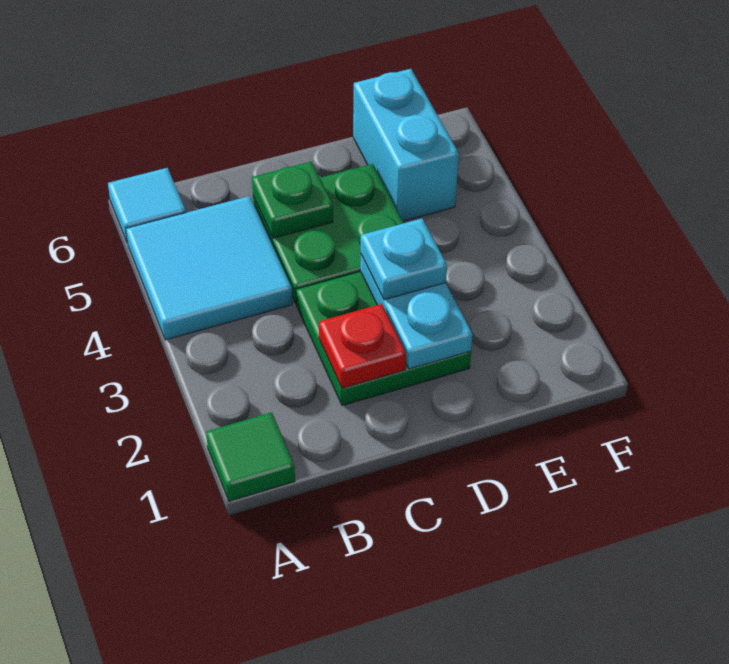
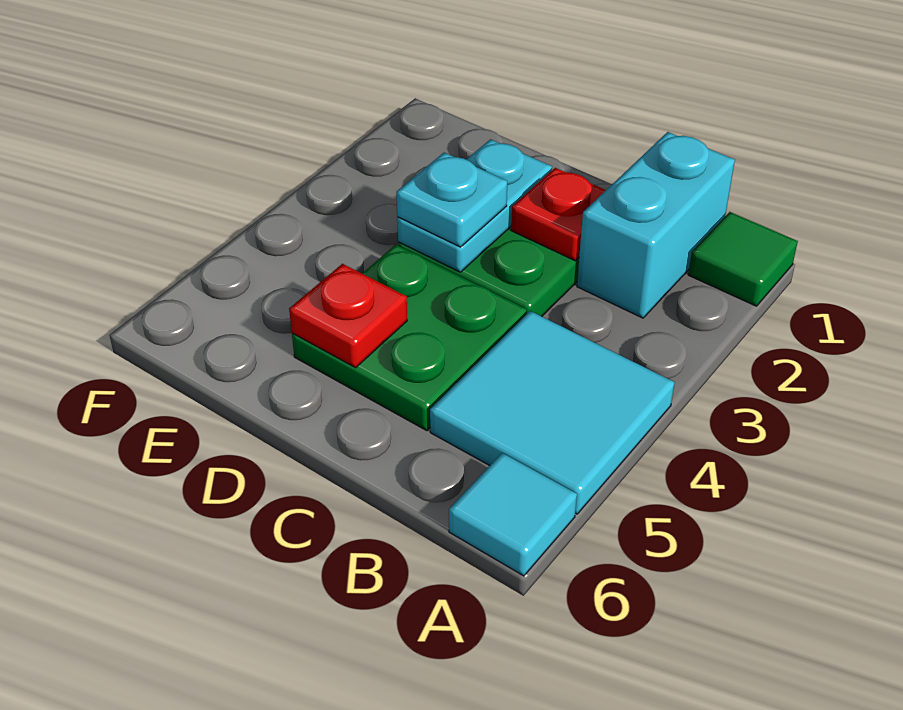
green plate C5 level 2 -> none
none -> red plate D5 level 2
cyan brick E5:E6 level 1 -> cyan brick B1:B2 level 1

